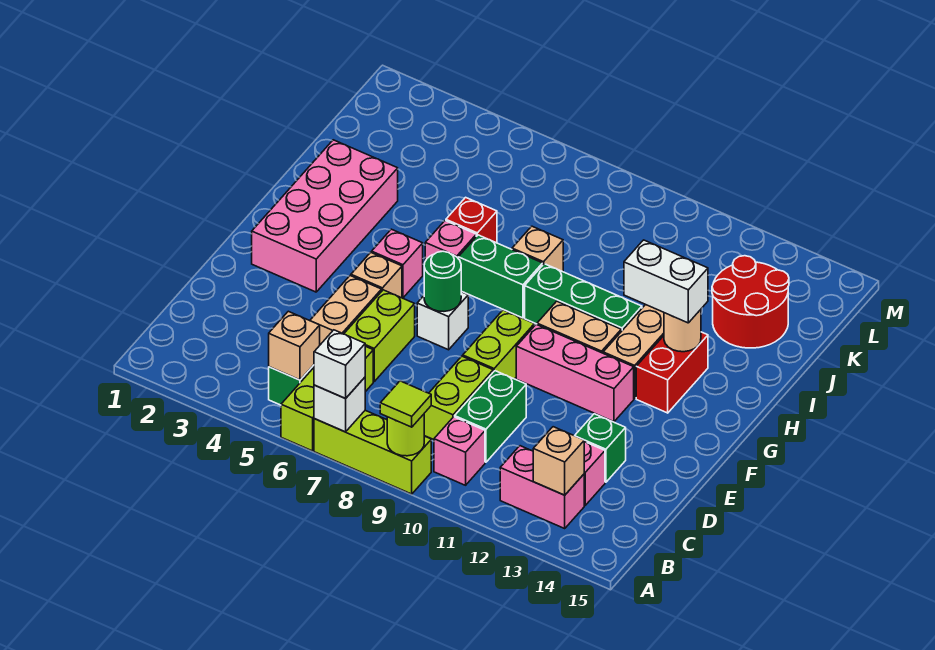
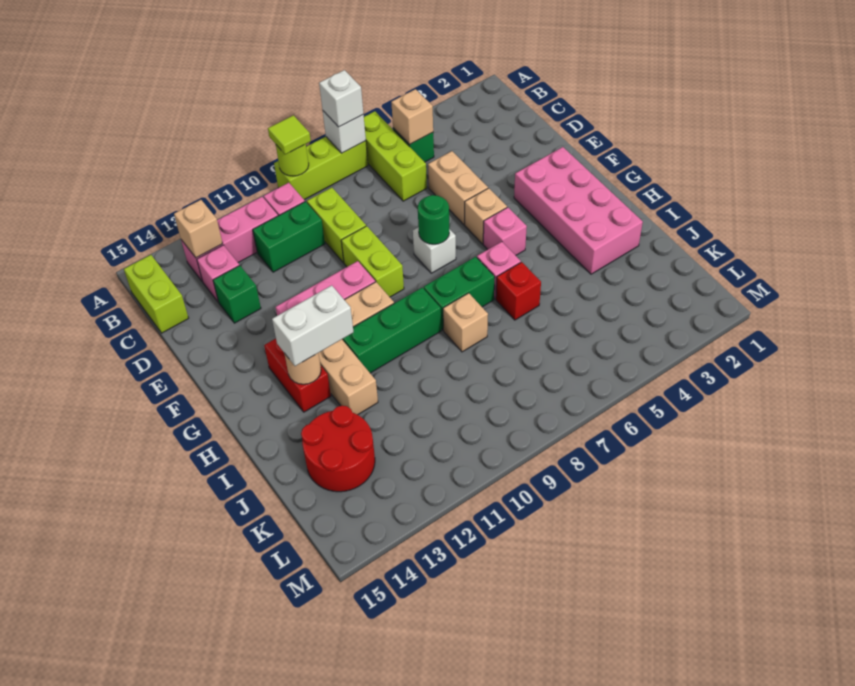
pink brick B12:B13 level 1 -> pink brick B11:B13 level 1
green brick C10:D10 level 1 -> green brick C10:C11 level 1
lime brick D6:E6 level 1 -> lime brick B15:C15 level 1

